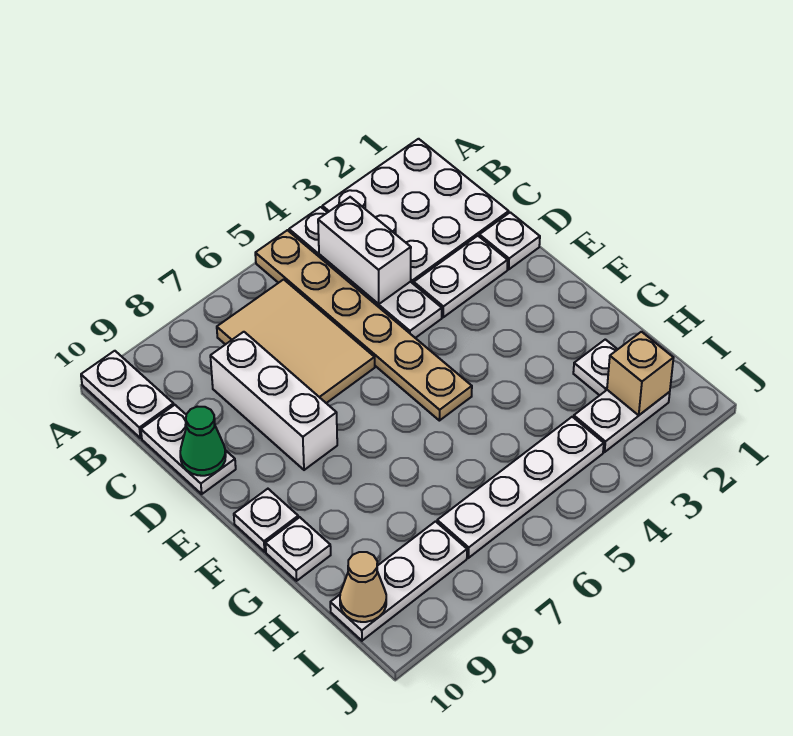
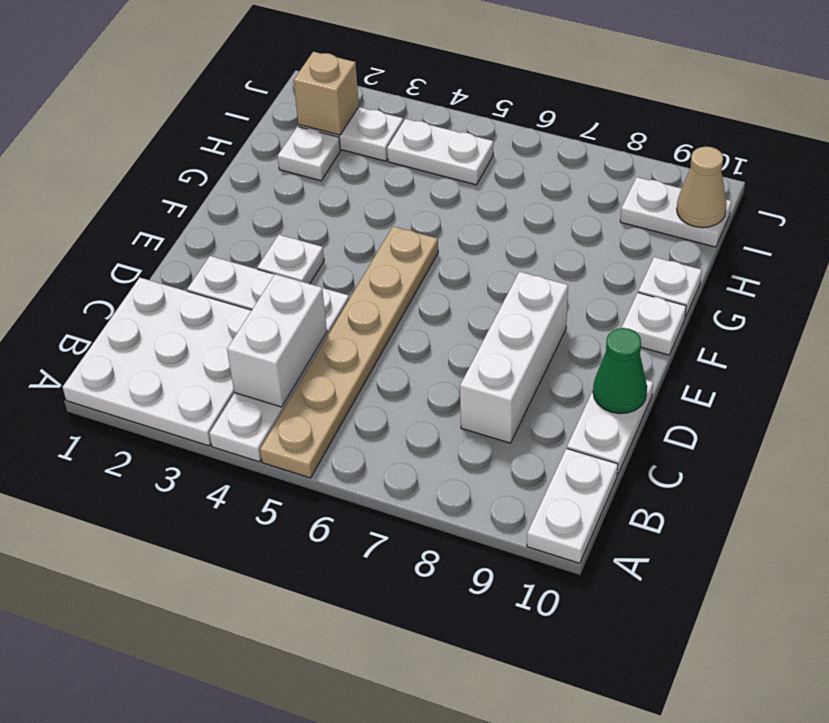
tan tile B6:D7 level 1 -> none
white plate D1 level 1 -> white plate E3 level 1
white plate I4:I7 level 1 -> white plate I4:I5 level 1
white plate I8:I10 level 1 -> white plate I9:I10 level 1

